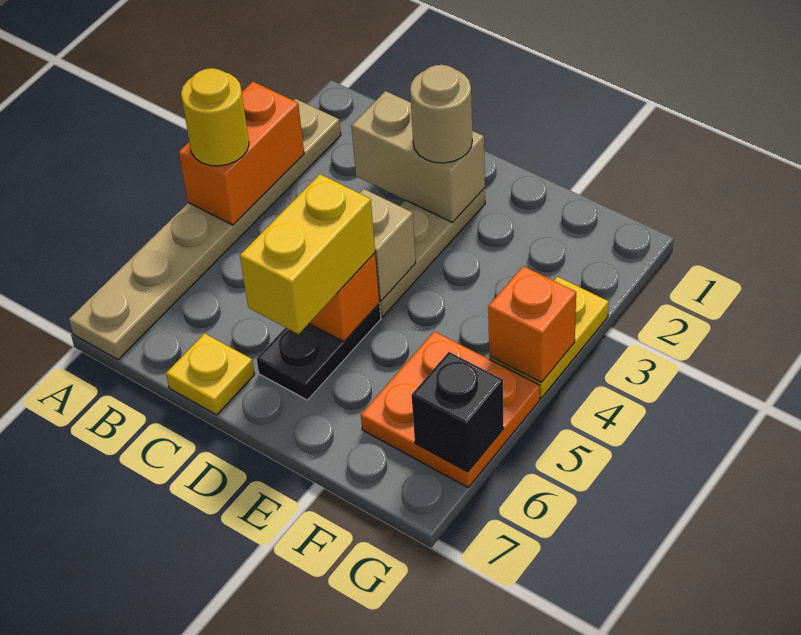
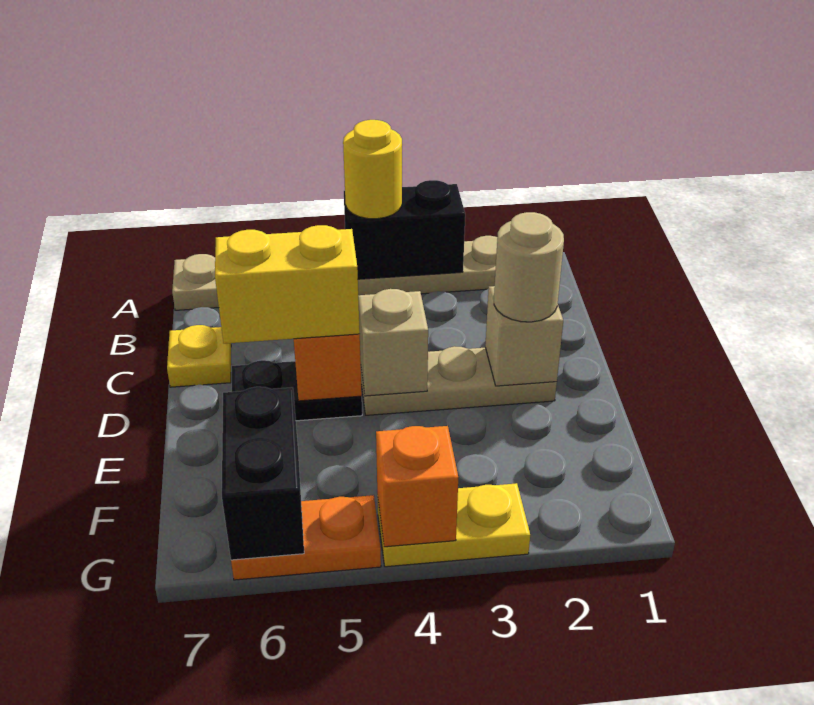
orange brick A3:A4 level 2 -> black brick A3:A4 level 2
tan brick C2:D2 level 2 -> tan brick D2 level 2
orange plate F5:G6 level 1 -> orange plate G5:G6 level 1
black brick G6 level 2 -> black brick F6:G6 level 2

